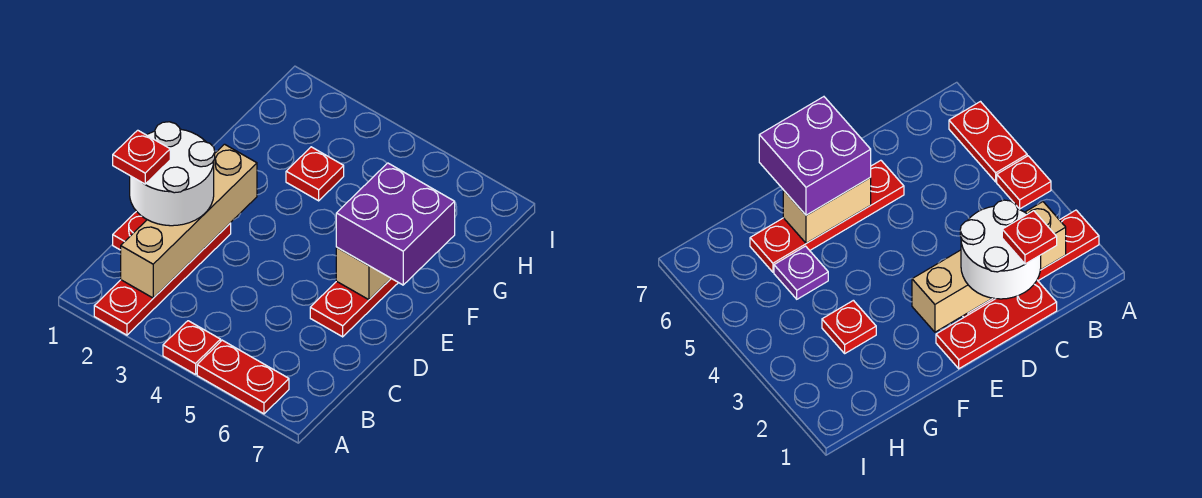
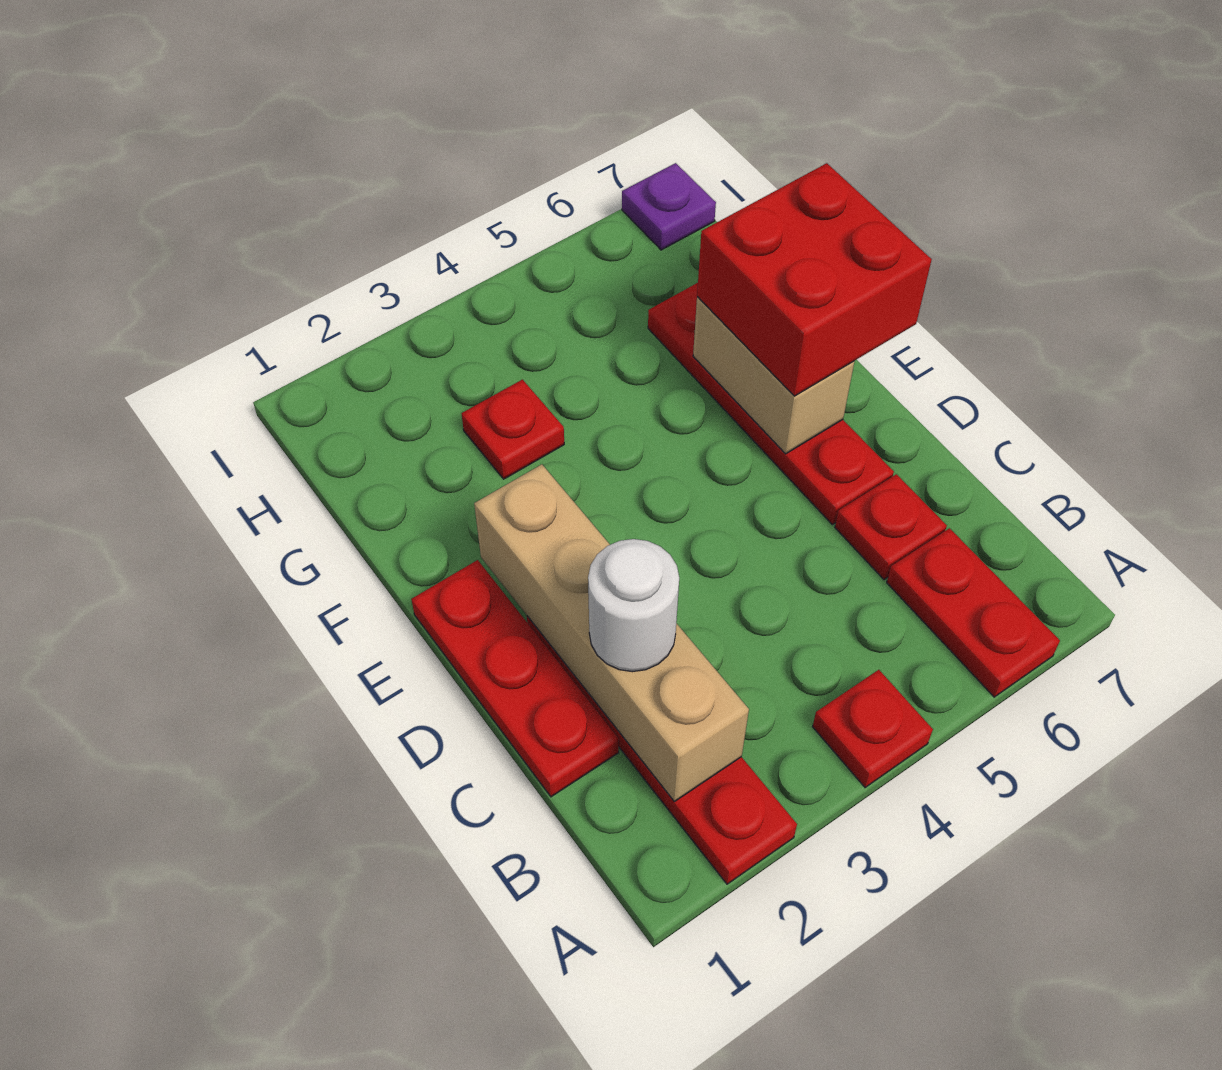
red plate A5:A6 level 1 -> red plate A6:B6 level 1
white round brick C1:D2 level 3 -> white round brick C2 level 3
red plate C1 level 4 -> red plate C6 level 1
purple brick E6:F7 level 3 -> red brick E6:F7 level 3
purple plate G5 level 1 -> purple plate I7 level 1

